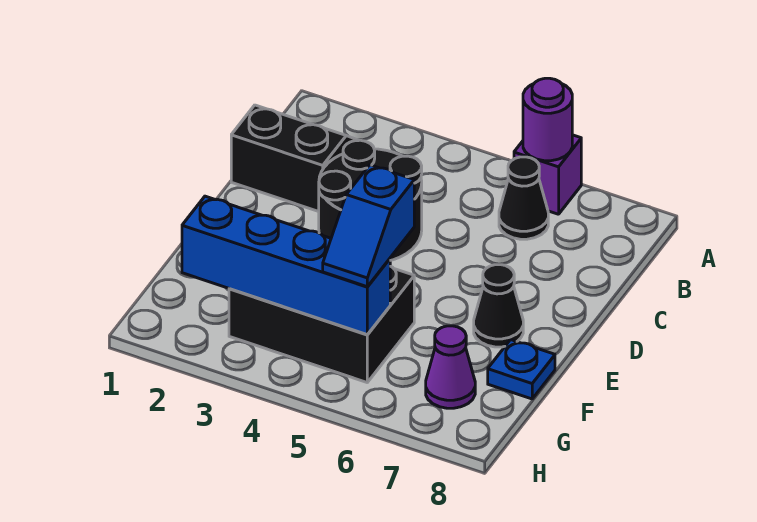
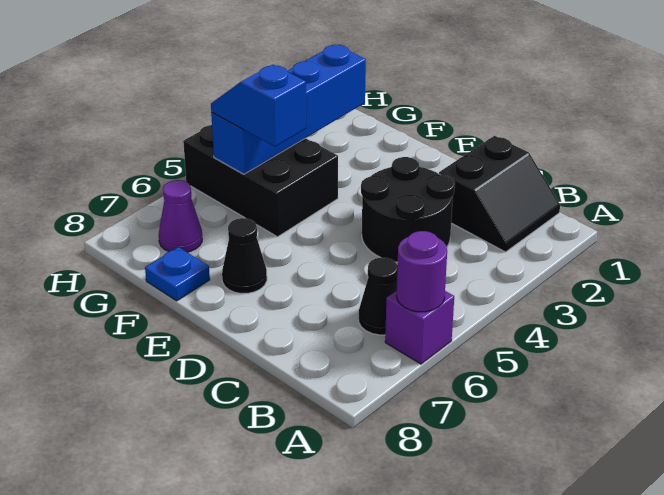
black brick F3:G5 level 1 -> black brick F4:H5 level 1

